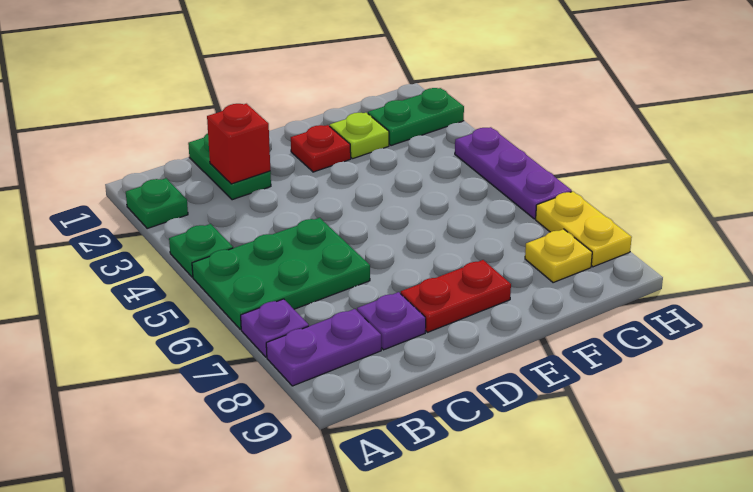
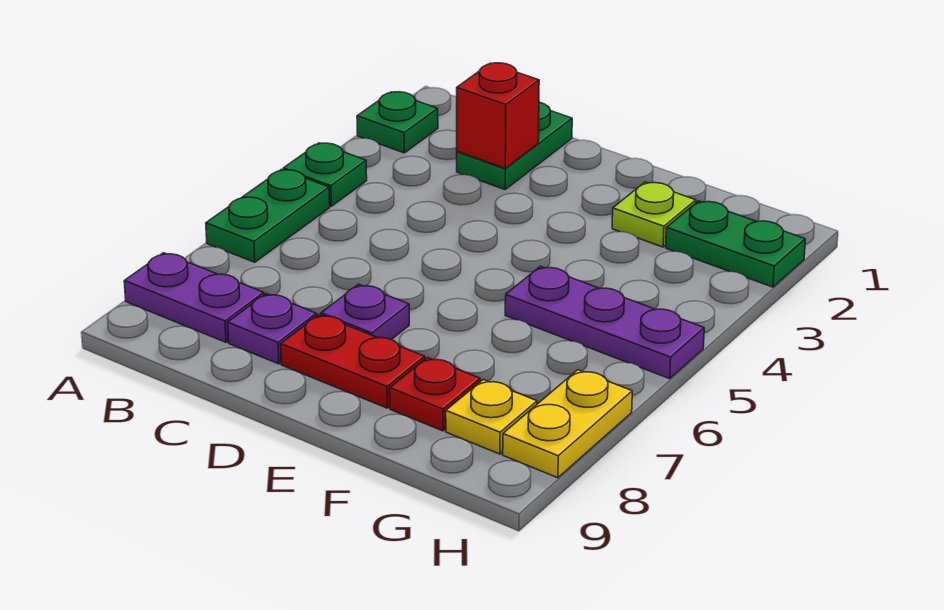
green plate A5:C6 level 1 -> green plate A5:A6 level 1
purple plate A7 level 1 -> purple plate D7 level 1
red plate E2 level 1 -> red plate F8 level 1
purple plate H4:H6 level 1 -> purple plate F5:H5 level 1

